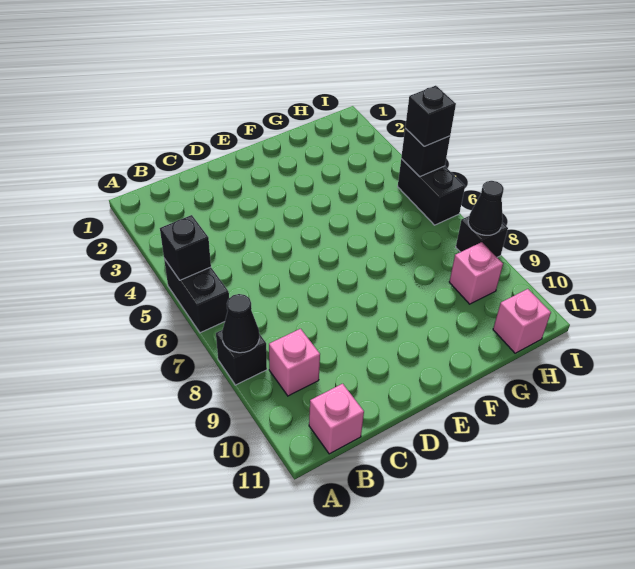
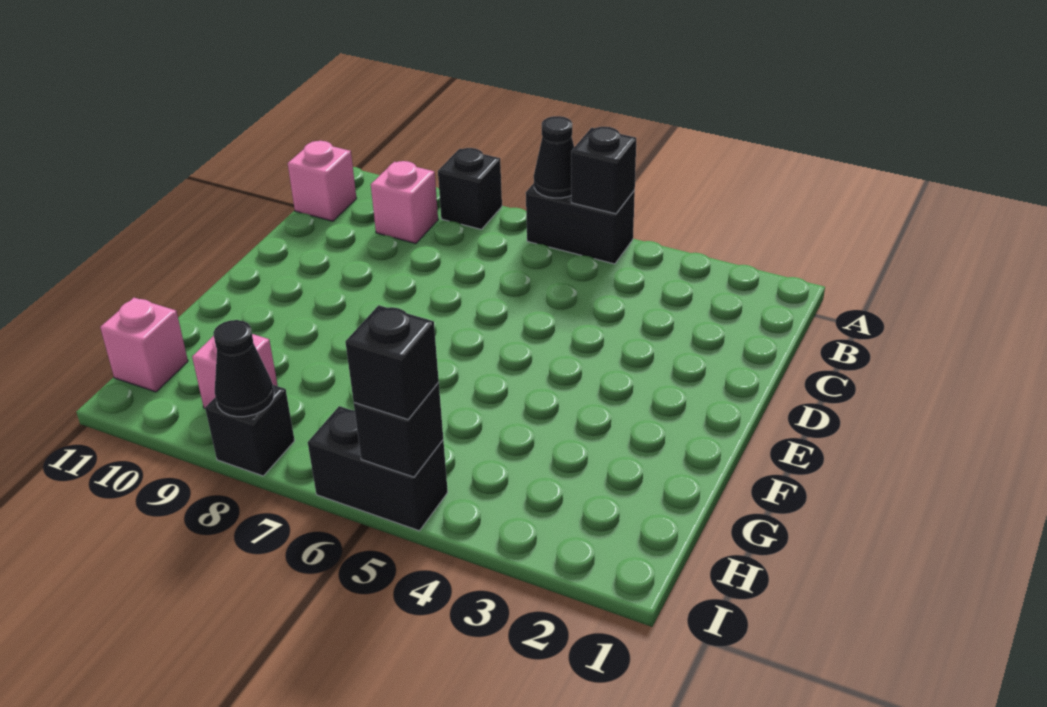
black cone A8 level 2 -> black cone A6 level 2

